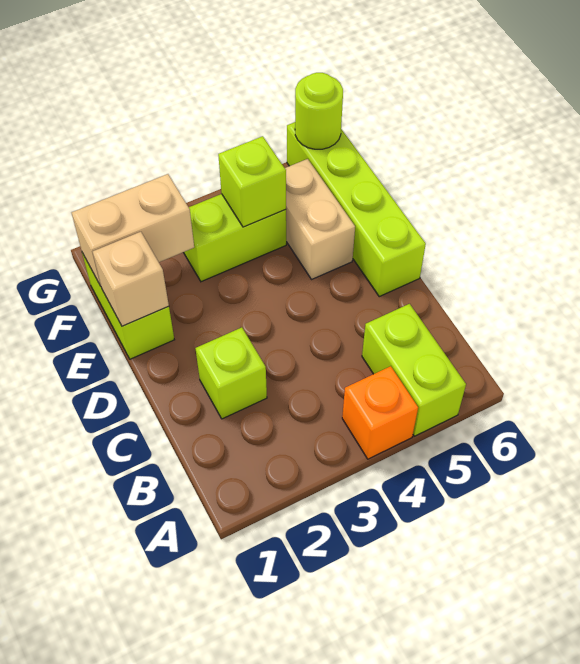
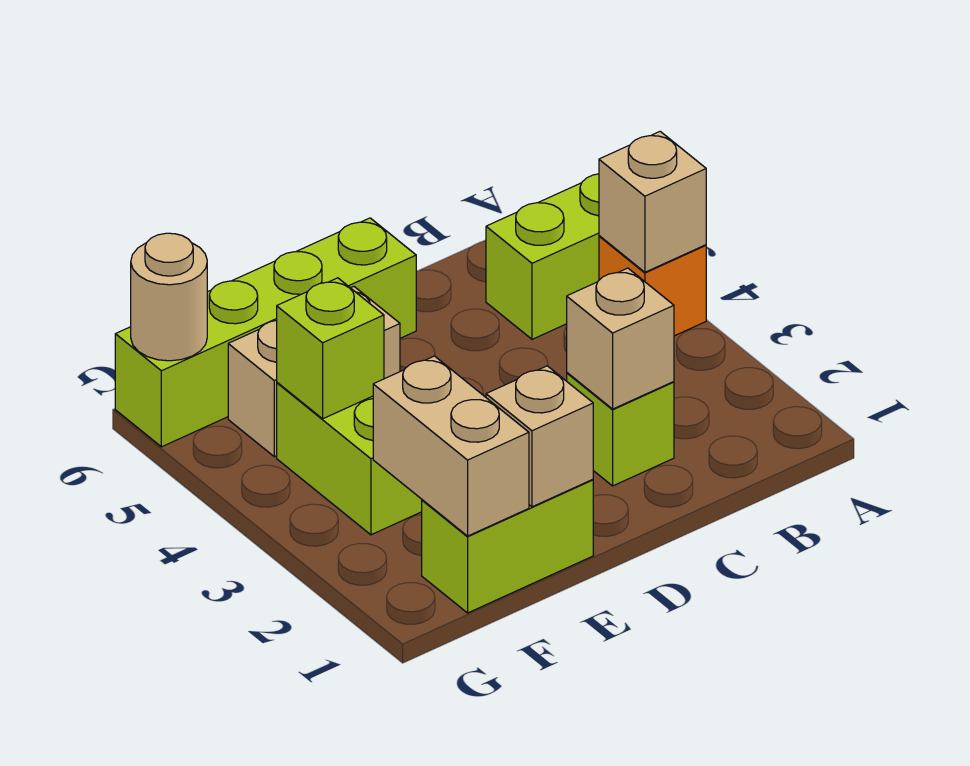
none -> tan brick A4 level 2
none -> tan brick C2 level 2
lime round brick G6 level 2 -> tan round brick G6 level 2

